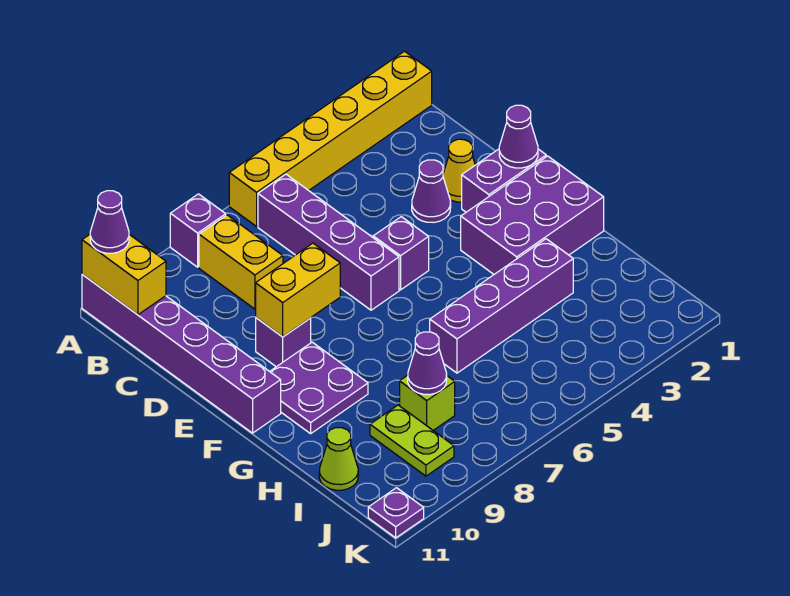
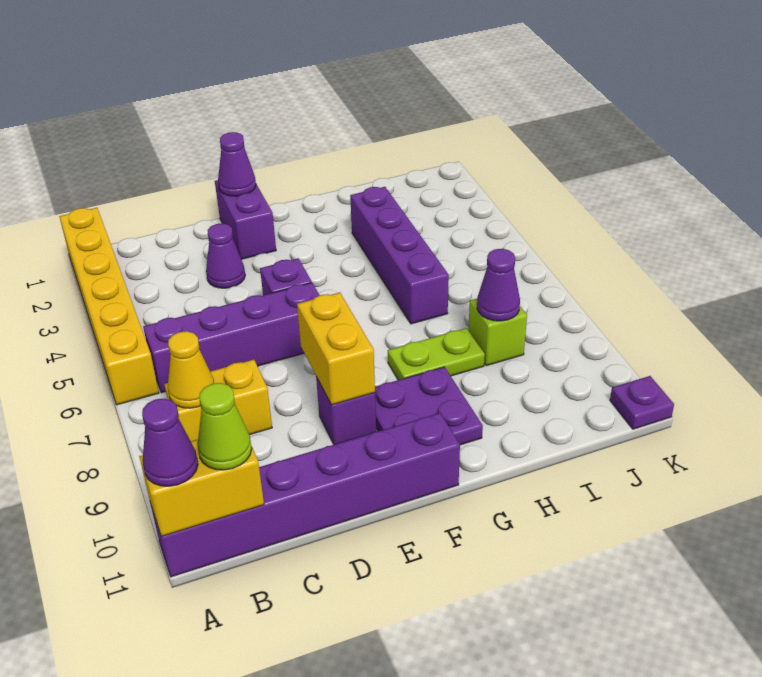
purple brick A8 level 1 -> none
yellow cone D2 level 1 -> yellow cone B8 level 2
purple brick F1:G3 level 1 -> none
lime plate I9:J9 level 1 -> lime plate G8:H8 level 1
lime cone I11 level 1 -> lime cone B11 level 3

